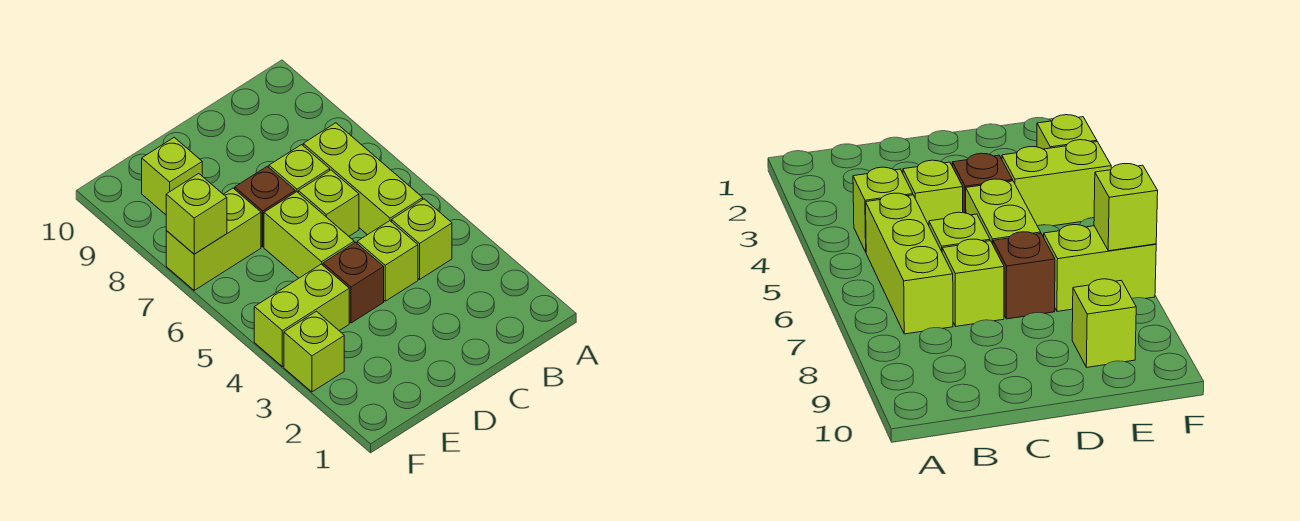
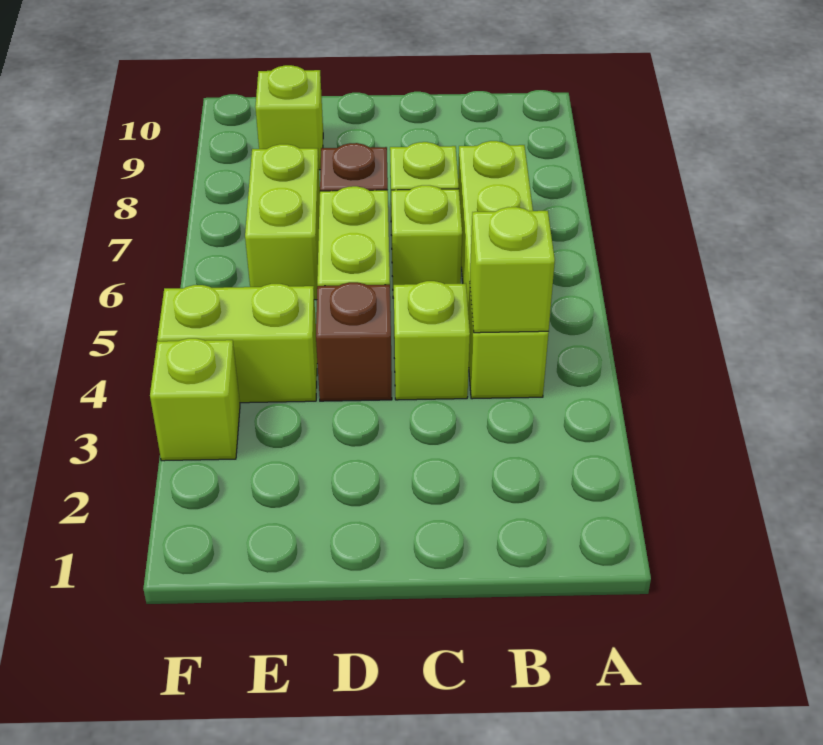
lime brick E7:F7 level 1 -> lime brick E6:E7 level 1
lime brick F7 level 2 -> lime brick B4 level 2

